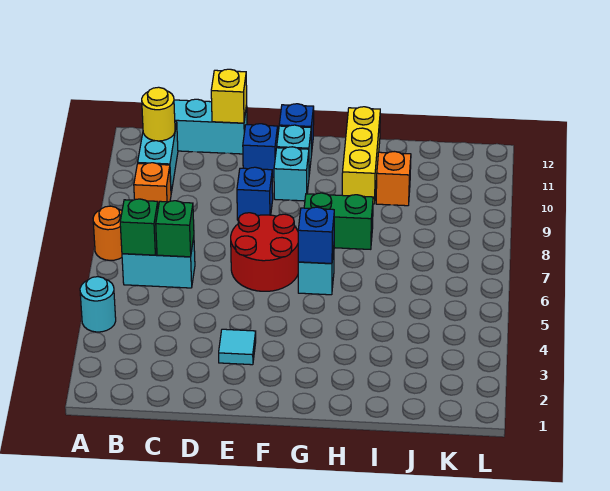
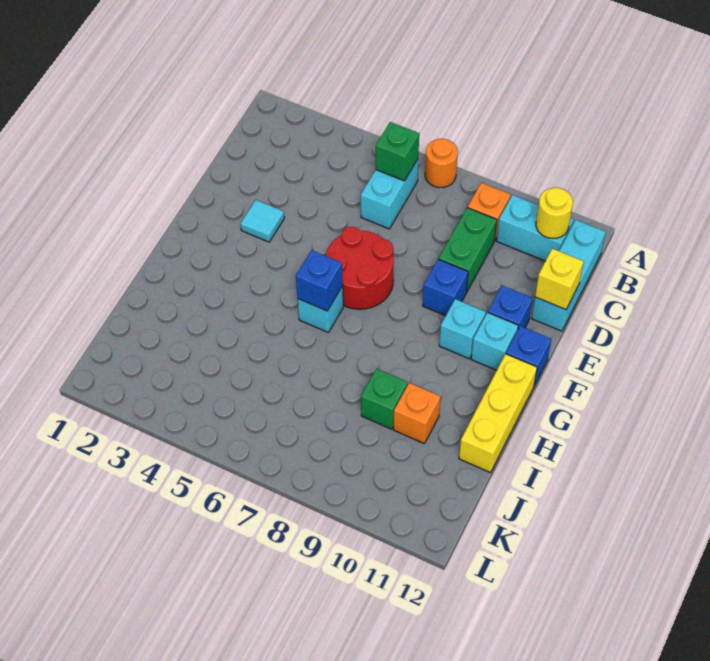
cyan round brick A4 level 1 -> none
green brick C6 level 2 -> green brick I9 level 1
green brick G8:H8 level 1 -> green brick C9:D9 level 1
yellow brick H10:H12 level 1 -> yellow brick G12:I12 level 1

